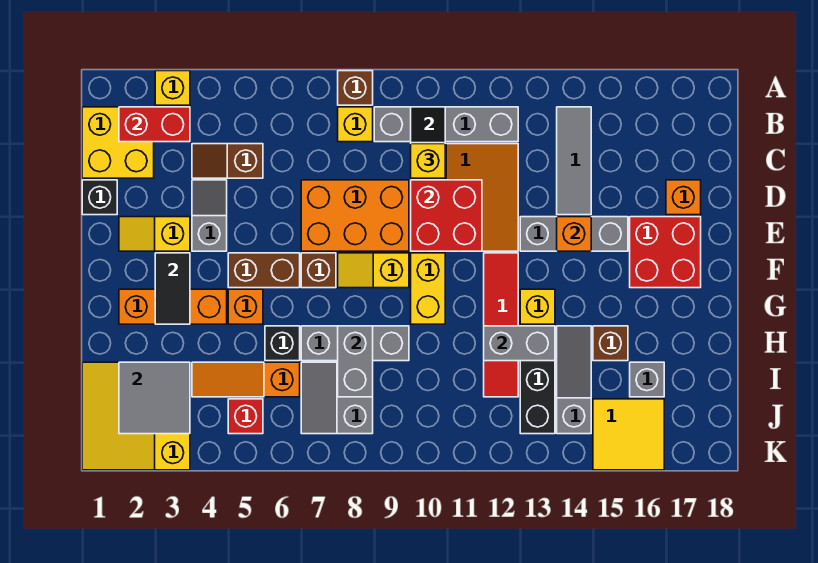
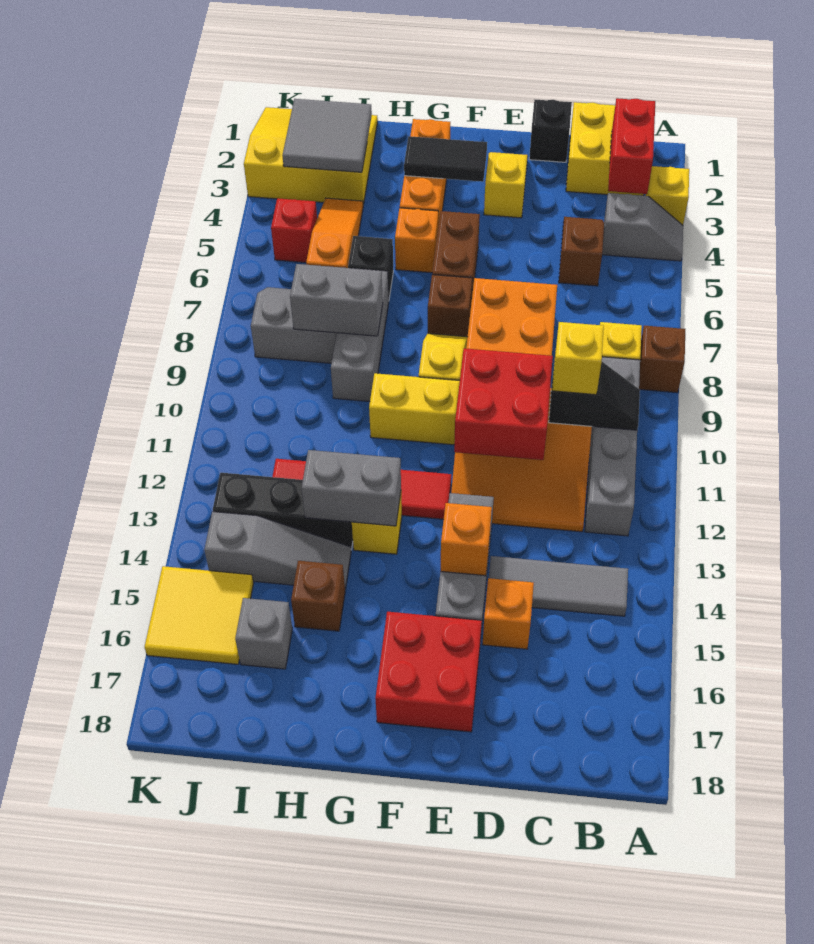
grey slope D4:E4 level 1 top E -> grey slope A4:B4 level 1 top B
orange brick D17 level 1 -> orange brick D15 level 1
grey brick H12:H13 level 2 -> grey brick G13:H13 level 2

